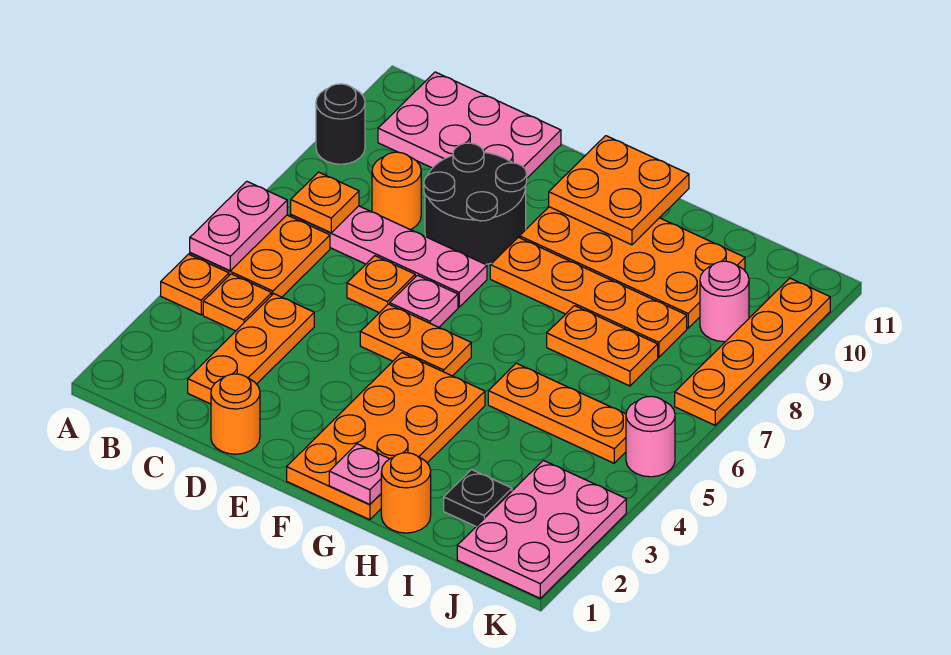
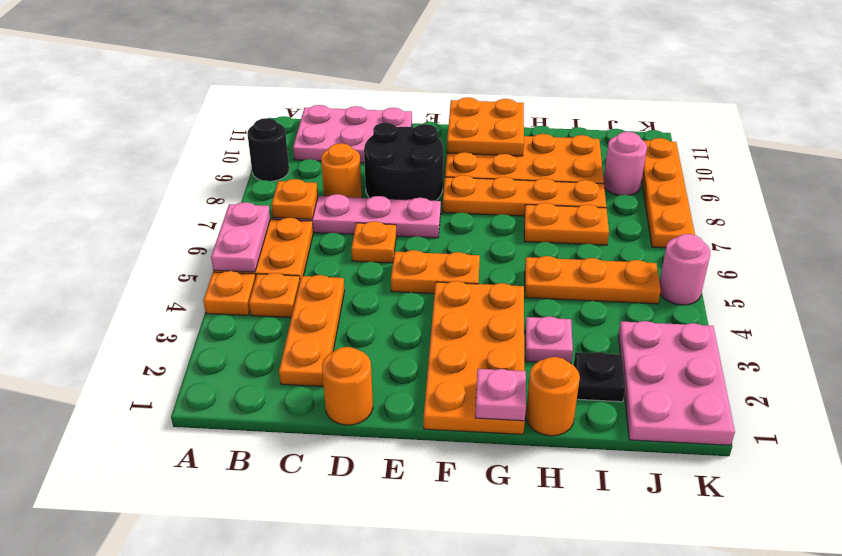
pink plate E6 level 1 -> pink plate H3 level 1

